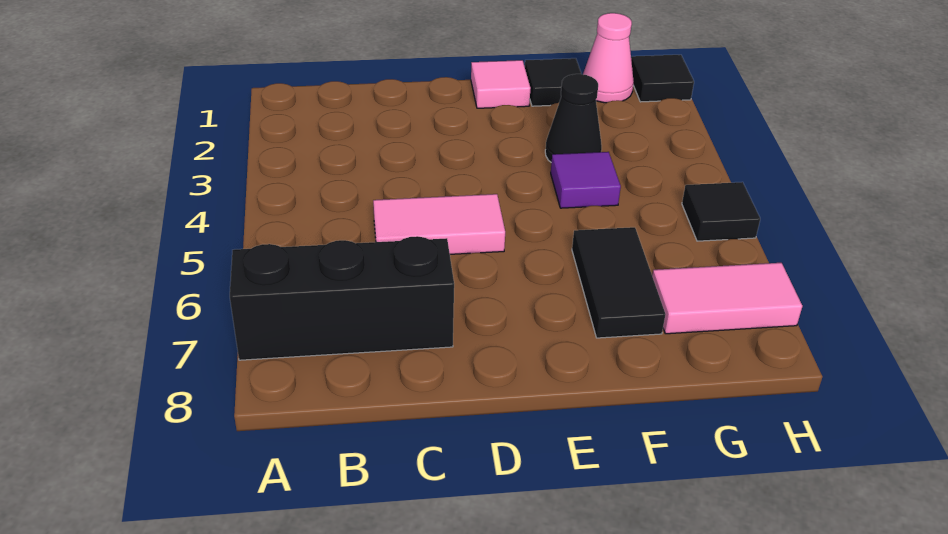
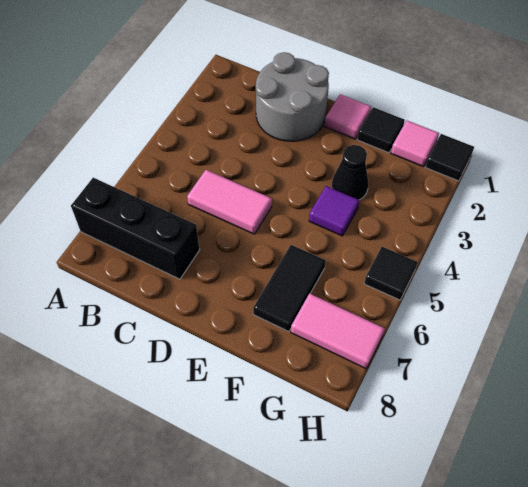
none -> grey round brick C1:D2 level 1
pink cone G1 level 1 -> pink tile G1 level 1

